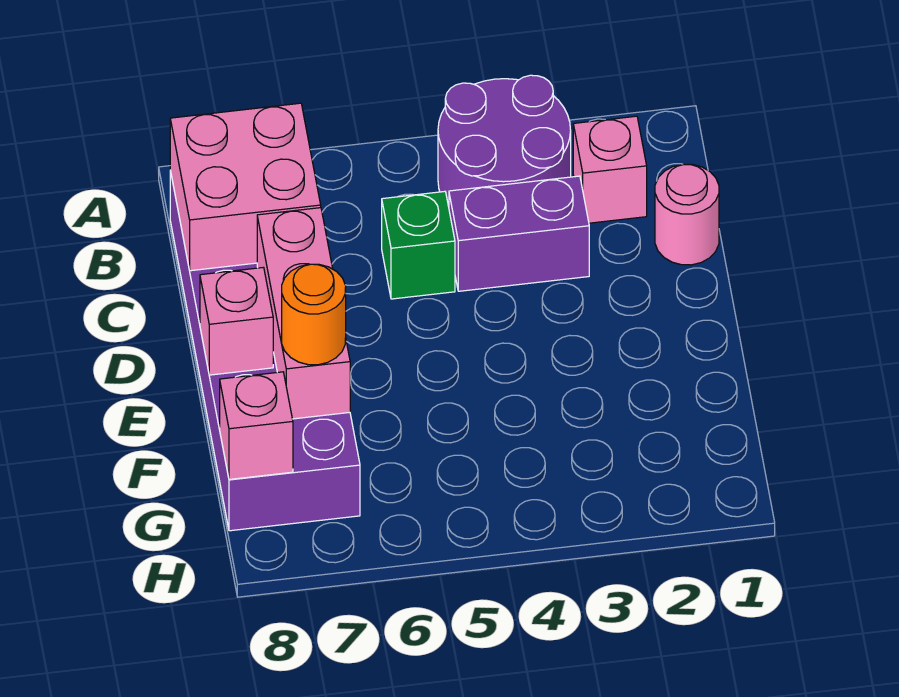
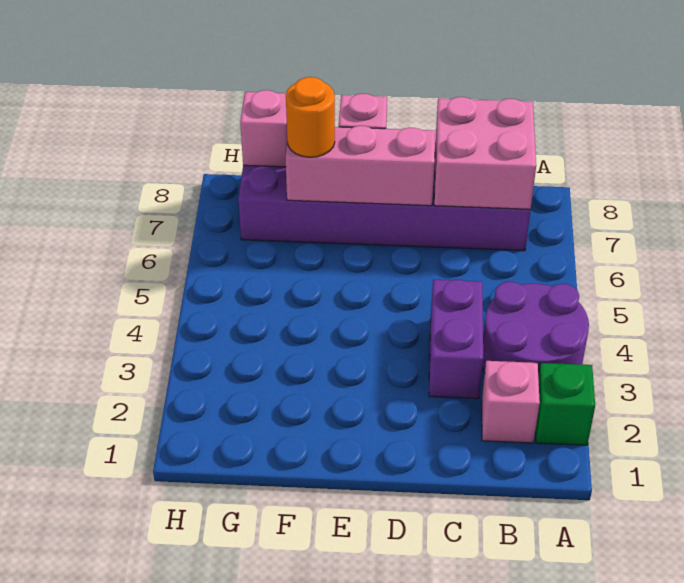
pink round brick C1 level 1 -> none
green brick C5 level 1 -> green brick A2 level 1

